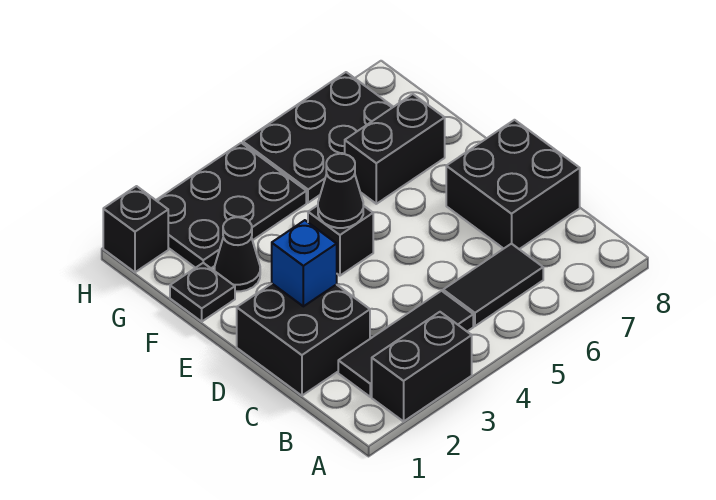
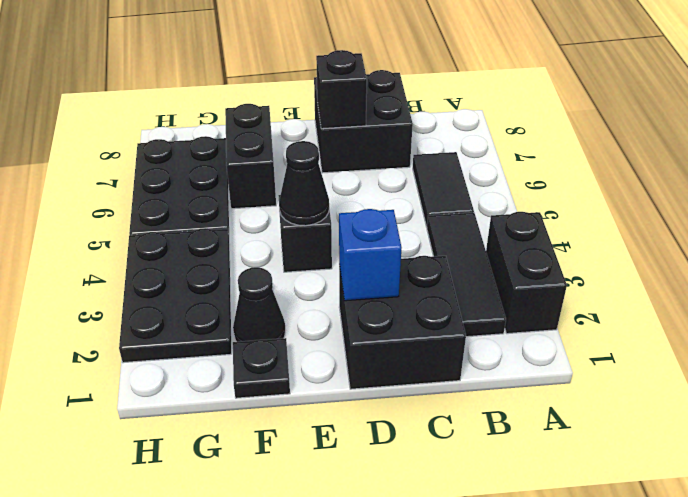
black brick H1 level 1 -> black brick D7 level 2

